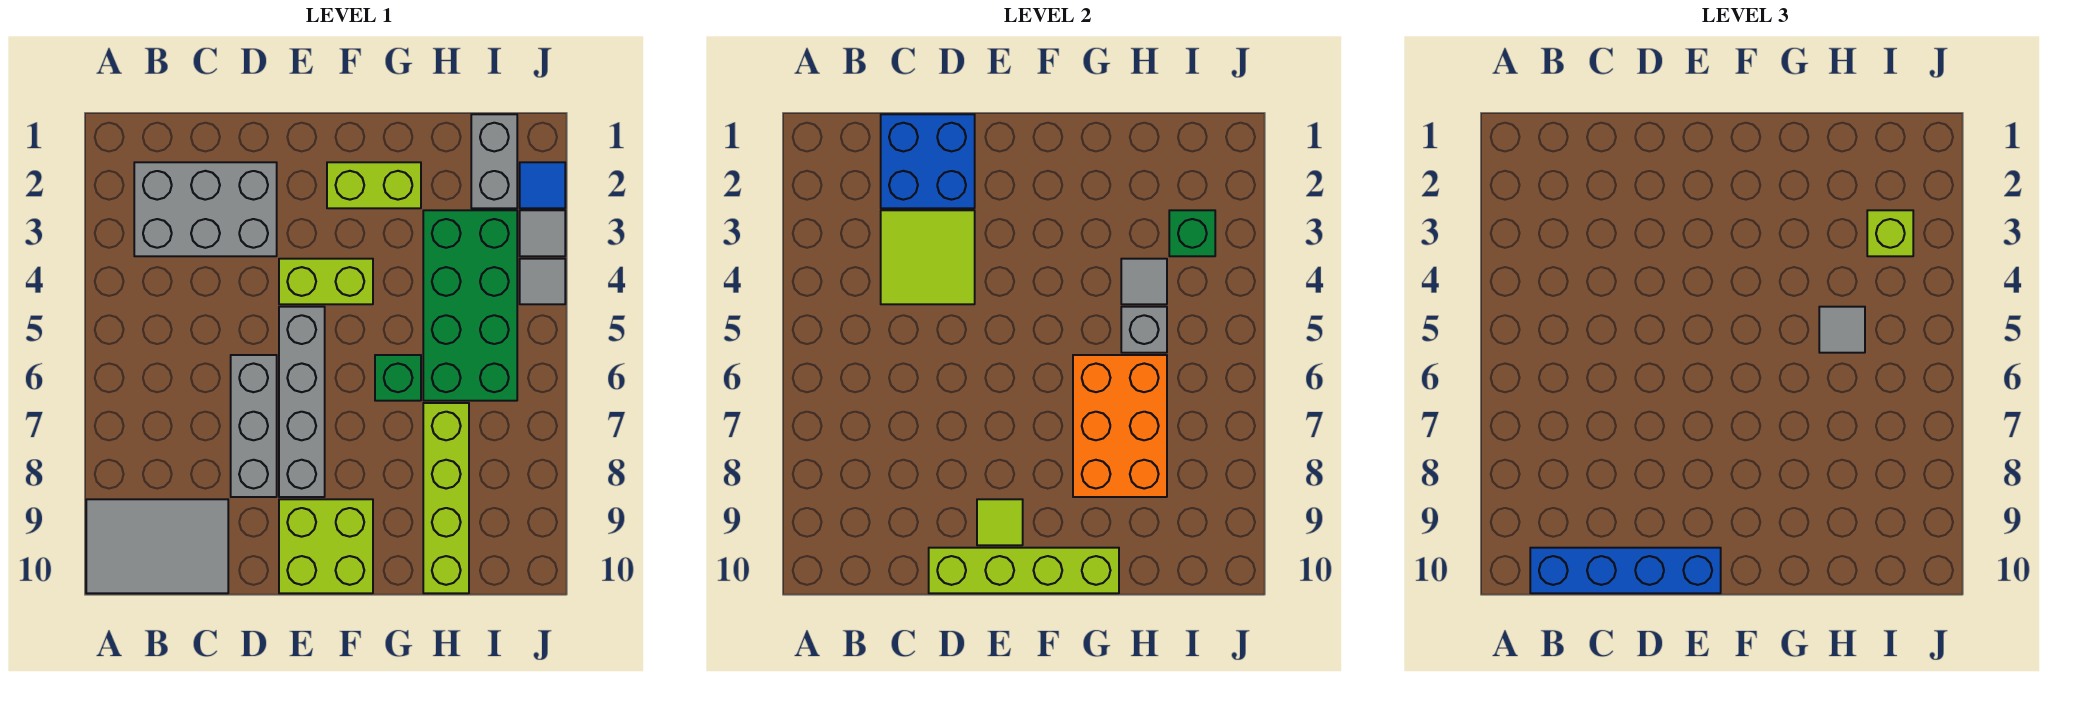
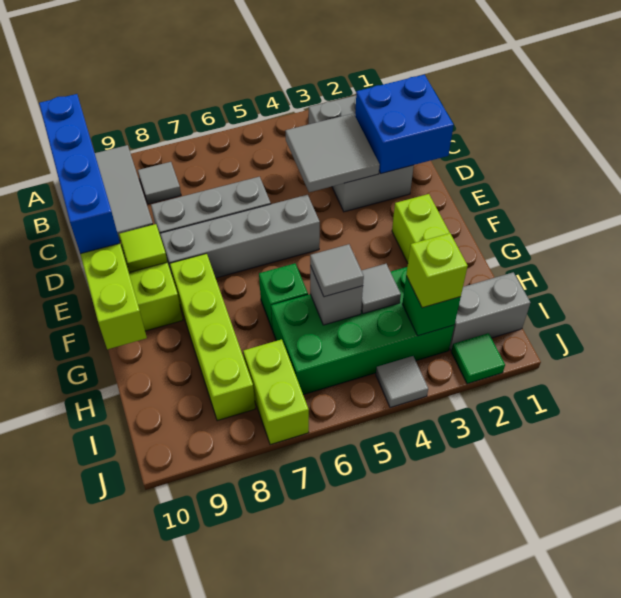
lime tile C3:D4 level 2 -> grey tile C3:D4 level 2
lime brick E4:F4 level 1 -> lime brick I7:J7 level 1
orange brick G6:H8 level 2 -> none
lime brick H7:H10 level 1 -> lime brick F8:I8 level 1
blue tile J2 level 1 -> green tile J2 level 1
grey tile J3 level 1 -> grey tile B8 level 1

